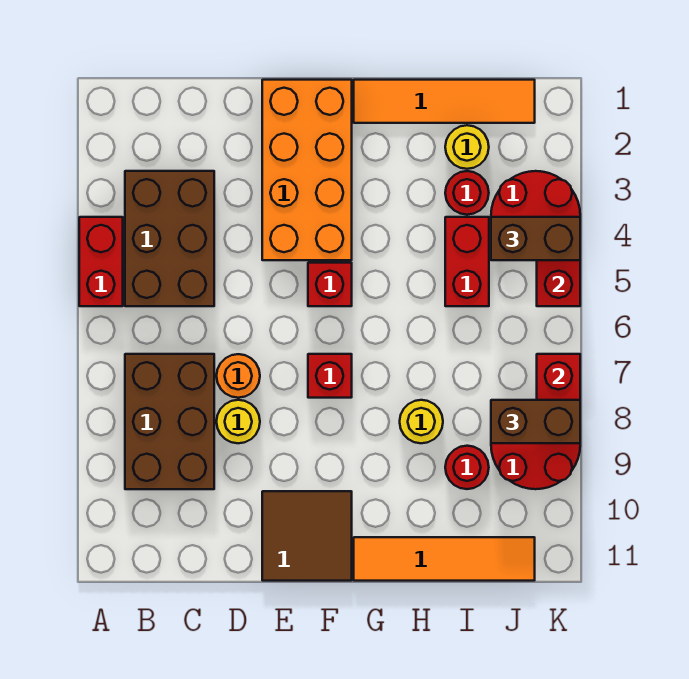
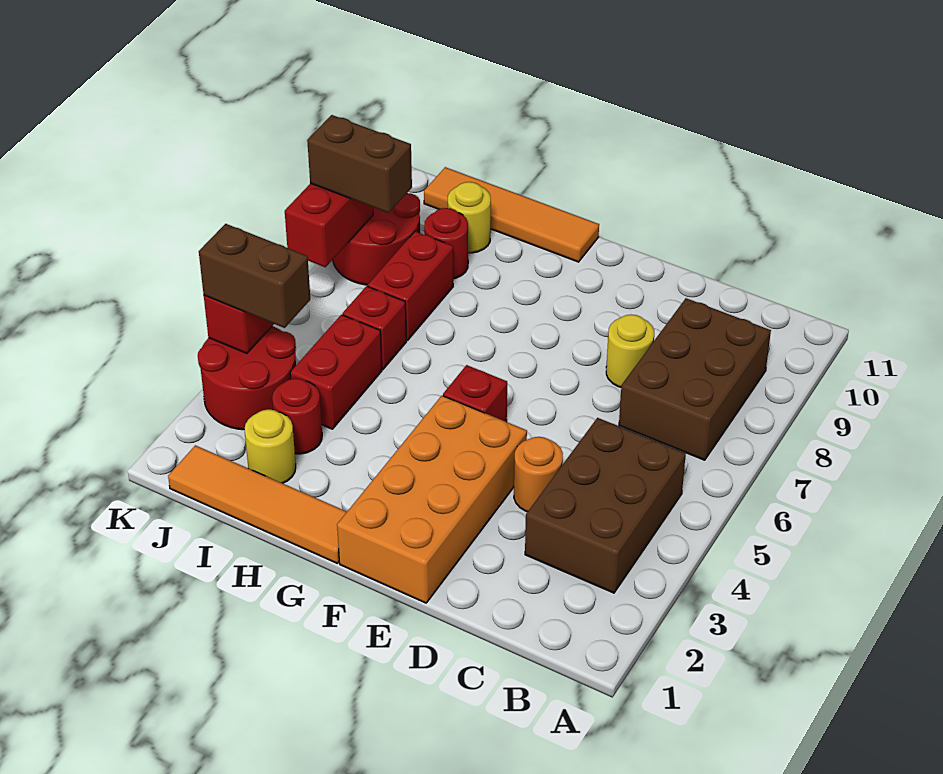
red brick A4:A5 level 1 -> red brick I7:I8 level 1
orange round brick D7 level 1 -> orange round brick D4 level 1
brown tile E10:F11 level 1 -> none
red brick F7 level 1 -> red brick I6 level 1
yellow round brick H8 level 1 -> yellow round brick I10 level 1

